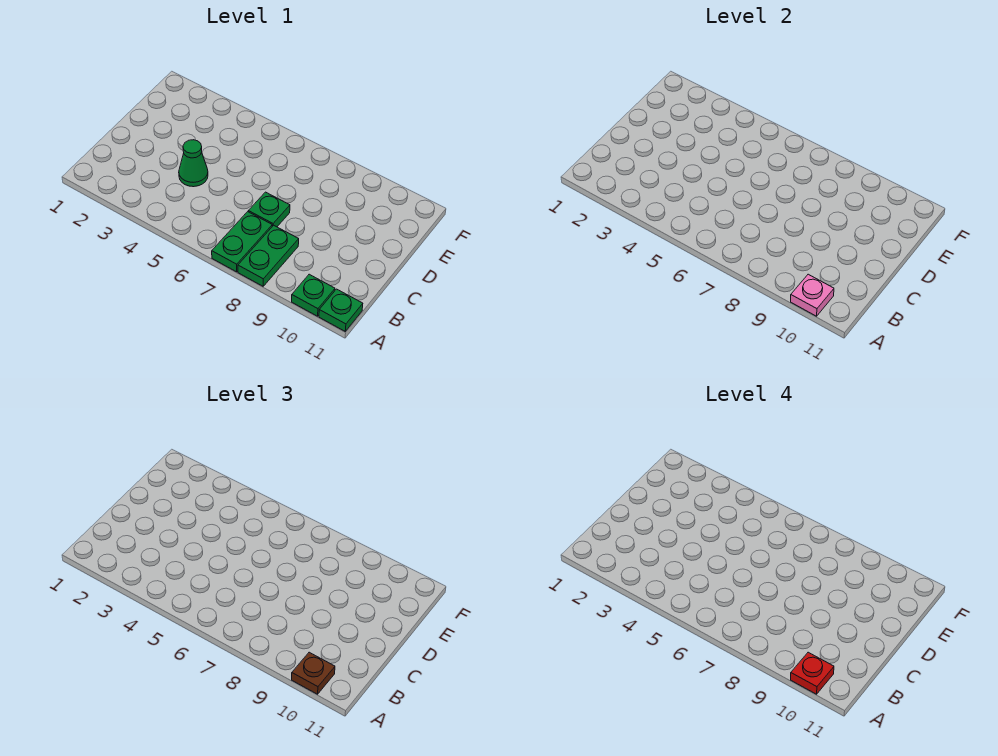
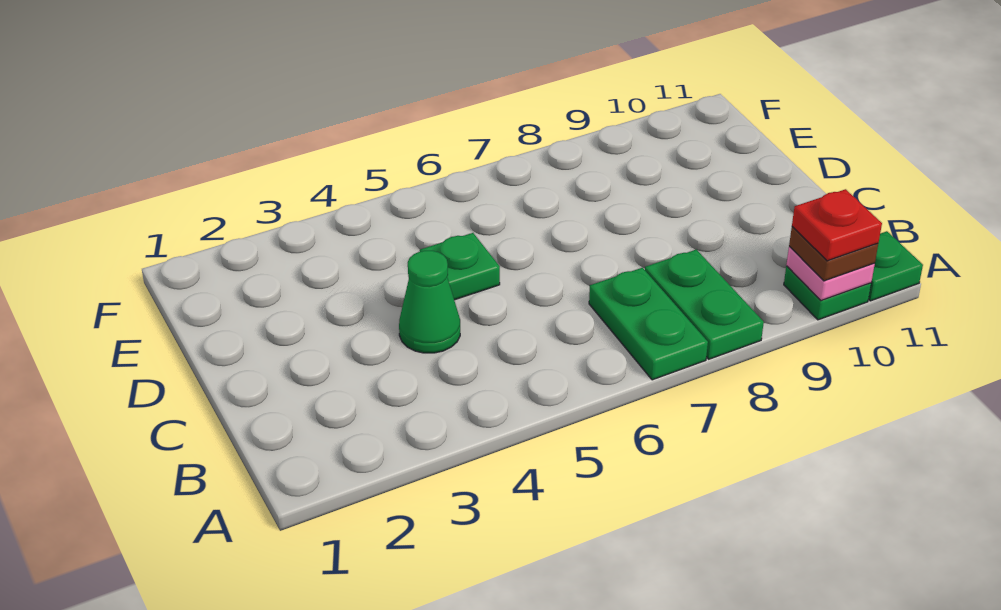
green plate C7 level 1 -> green plate D5 level 1

